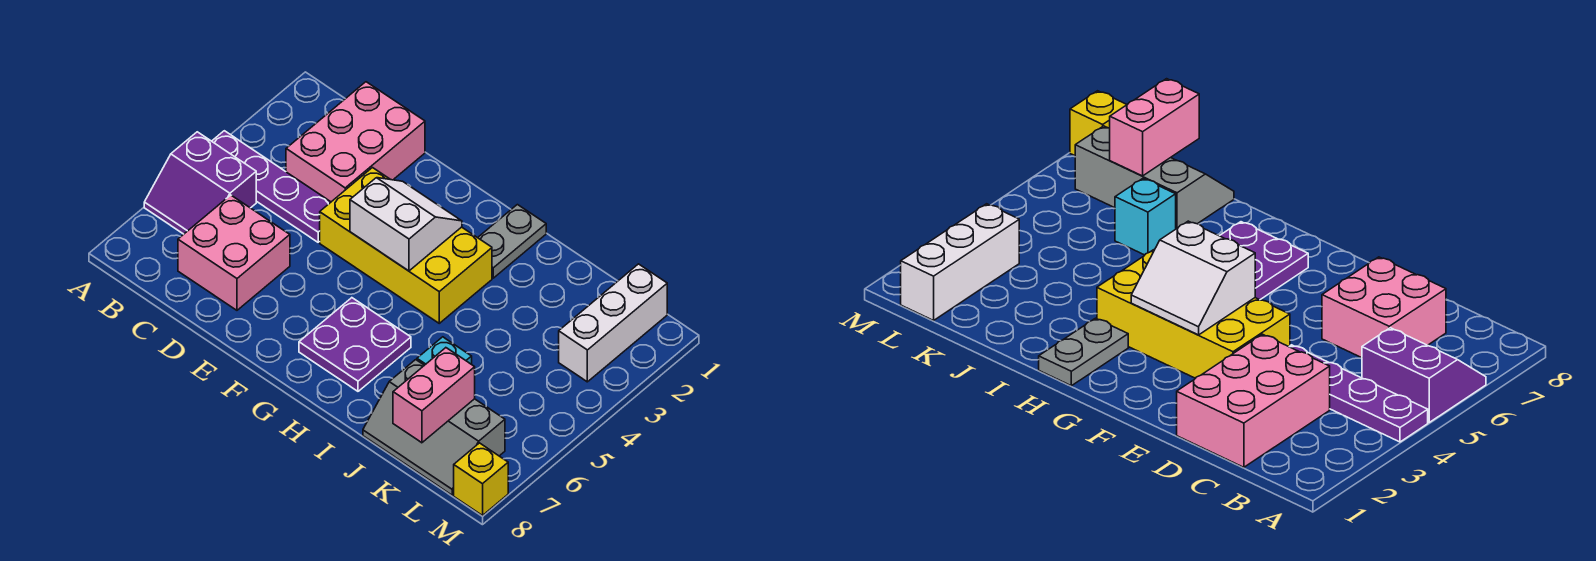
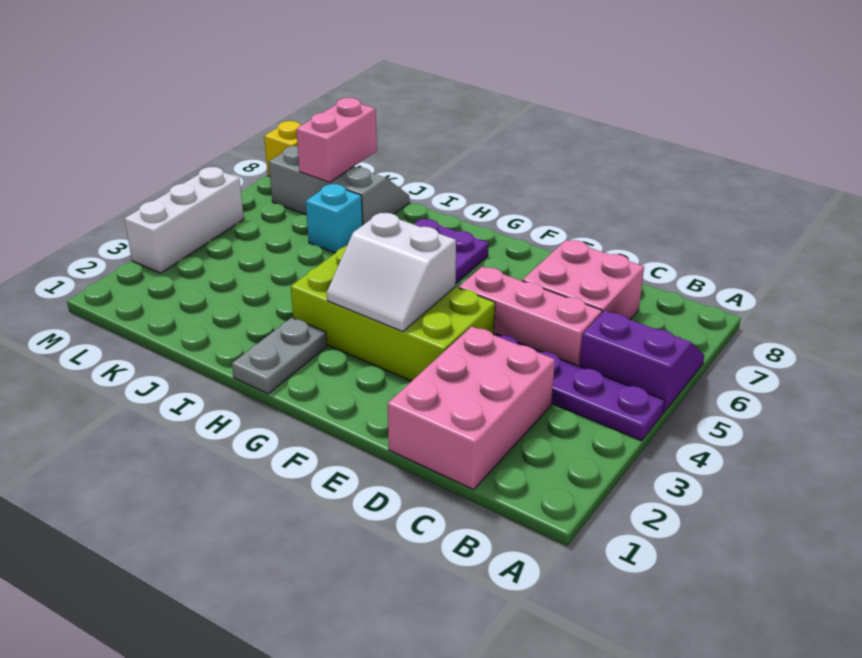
none -> pink brick C5:E5 level 1
yellow brick E3:H4 level 1 -> lime brick E3:H4 level 1
white brick L1:L3 level 1 -> white brick M3:M5 level 1

